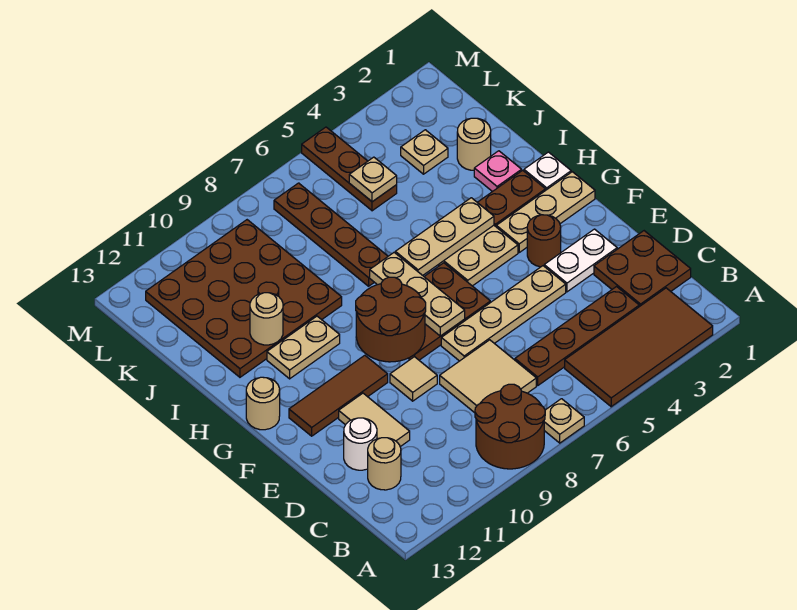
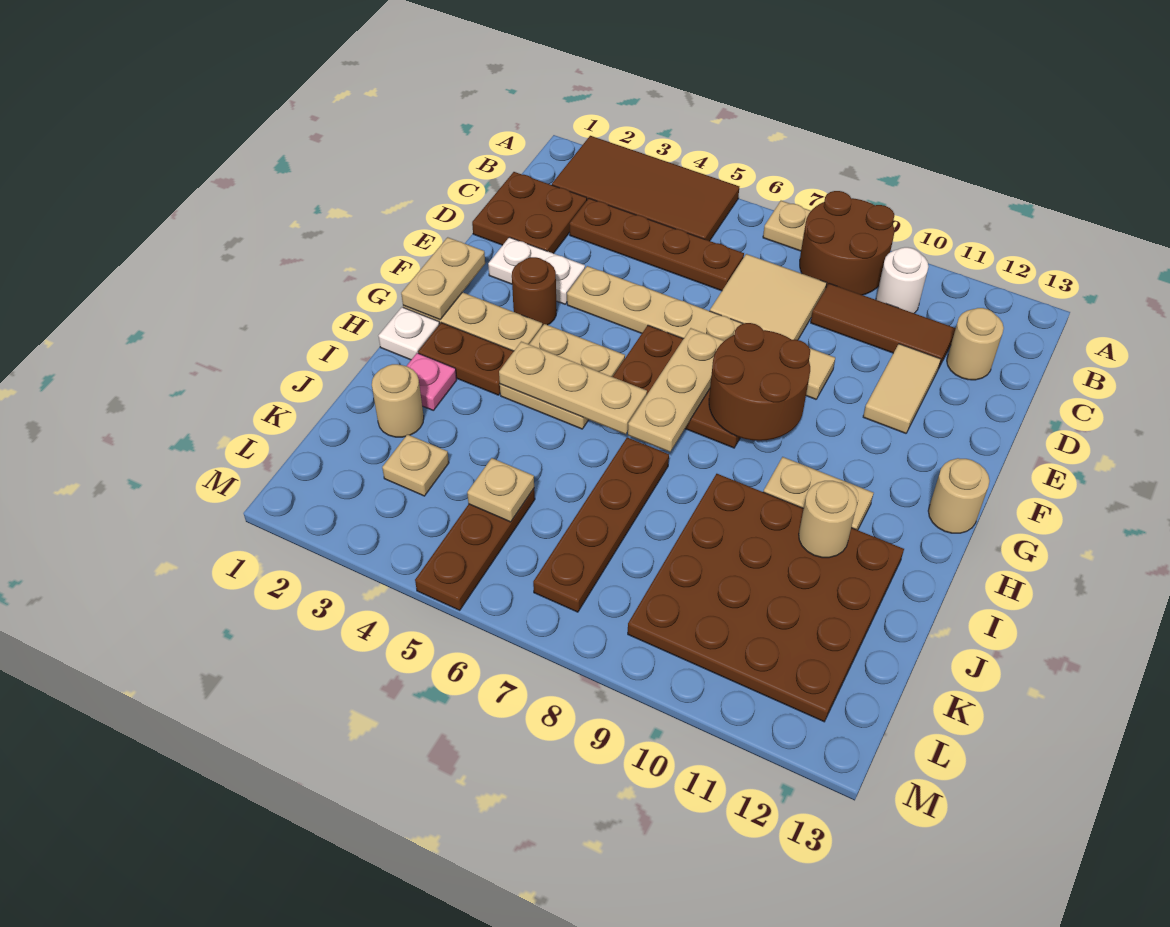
white round brick D12 level 1 -> white round brick B10 level 1
none -> tan plate F1:G1 level 2
brown tile F10:F12 level 1 -> brown tile C9:C11 level 1

